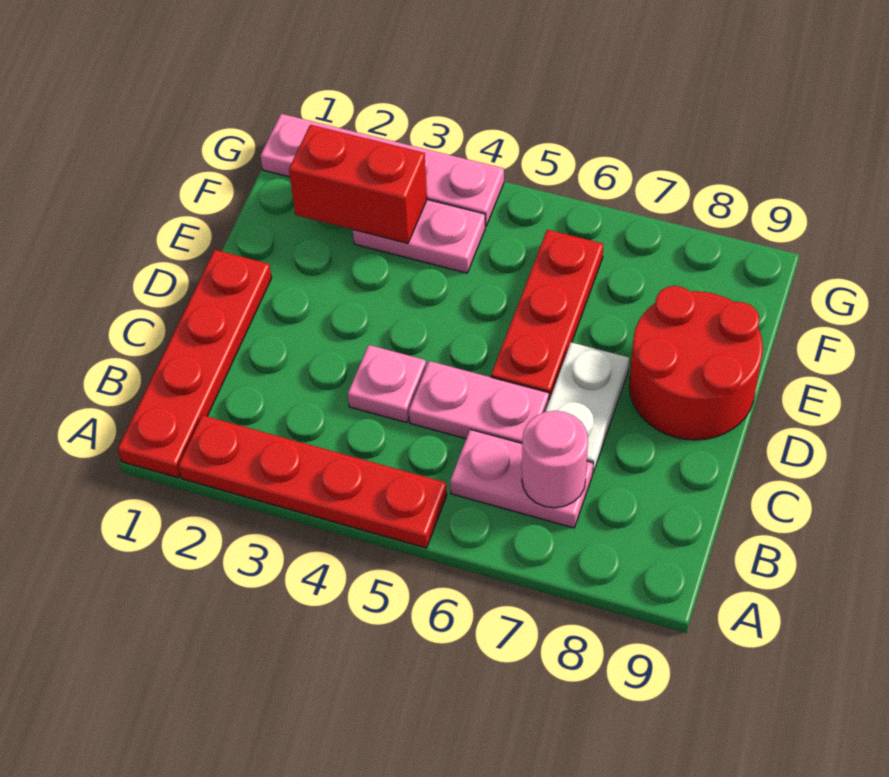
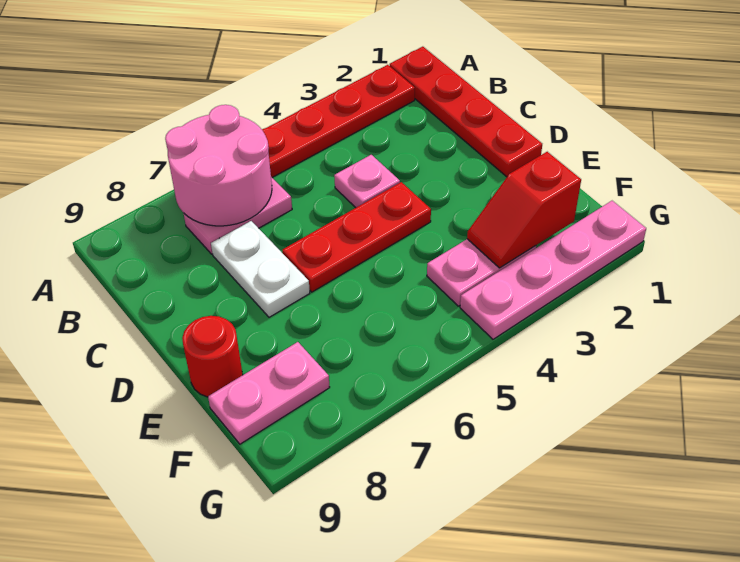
pink round brick B7 level 2 -> pink round brick A6:B7 level 2
pink plate C5:C6 level 1 -> pink plate F8:F9 level 1
red plate D6:F6 level 1 -> red plate D4:D6 level 1
red round brick D8:E9 level 1 -> red round brick E9 level 1
red brick F2:F3 level 2 -> red slope F2:F3 level 2 top 2

